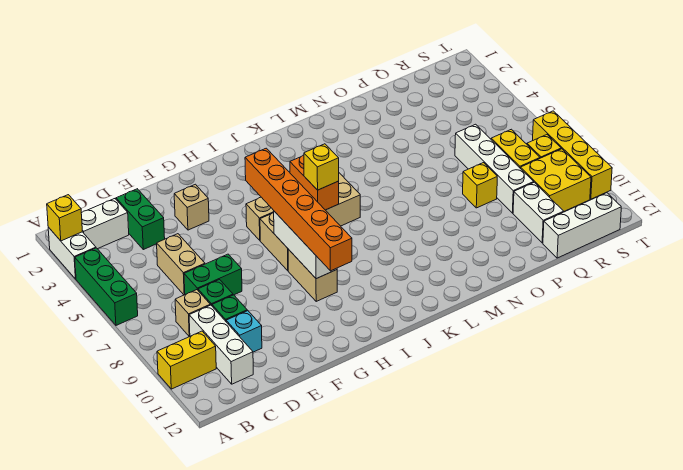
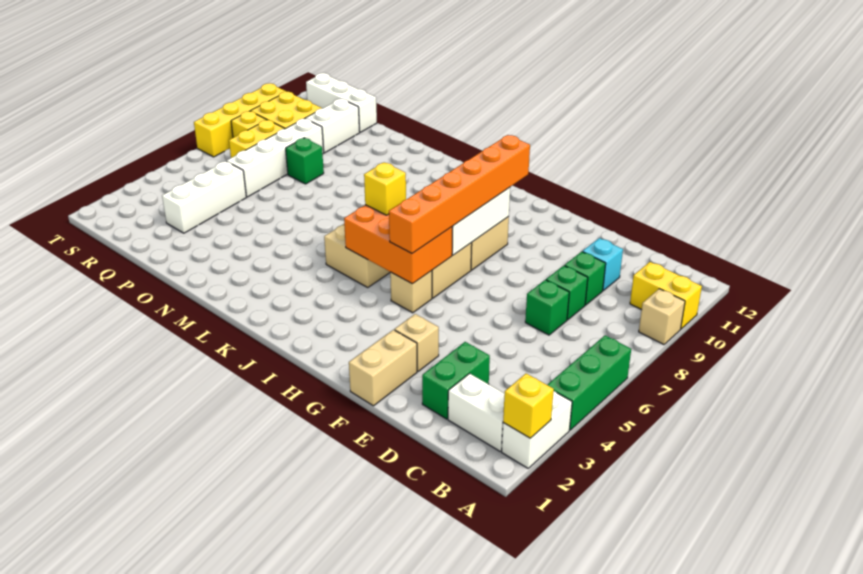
tan brick C8 level 1 -> tan brick A9 level 1
white brick C9:C11 level 1 -> white brick Q3:Q5 level 1
tan brick D5:D6 level 1 -> tan brick F1:F2 level 1
green brick D7:E7 level 1 -> green brick D7 level 1
orange brick J5:J6 level 2 -> orange brick H5:J6 level 2
yellow brick P8 level 1 -> green brick P8 level 1

